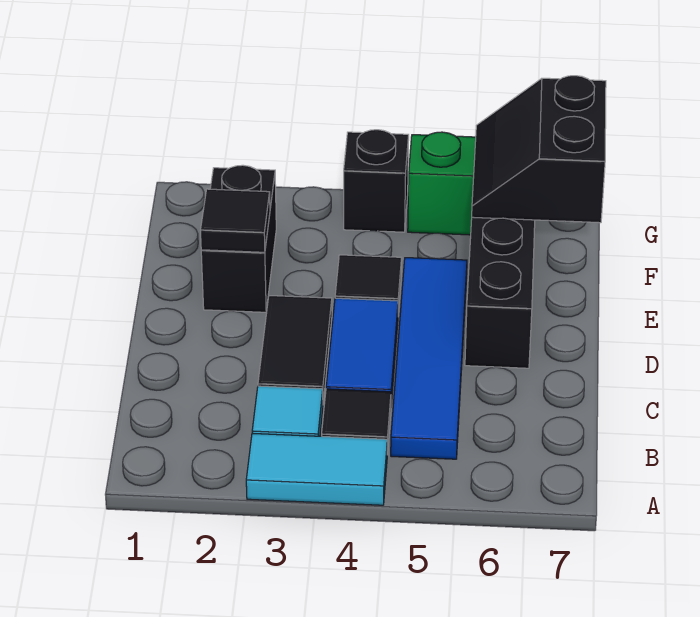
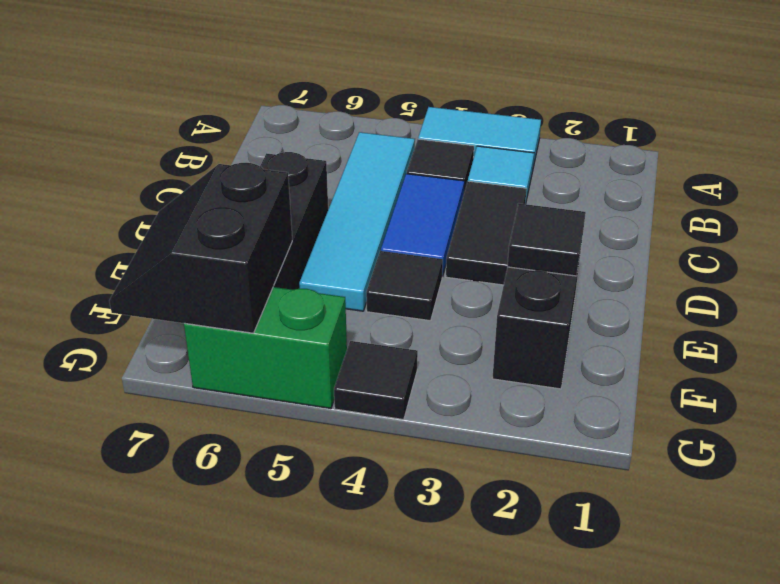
blue tile B5:E5 level 1 -> cyan tile B5:E5 level 1
black slope F6:G7 level 2 top 7 -> black slope F6:G7 level 2 top 6
black brick G4 level 1 -> black tile G4 level 1

